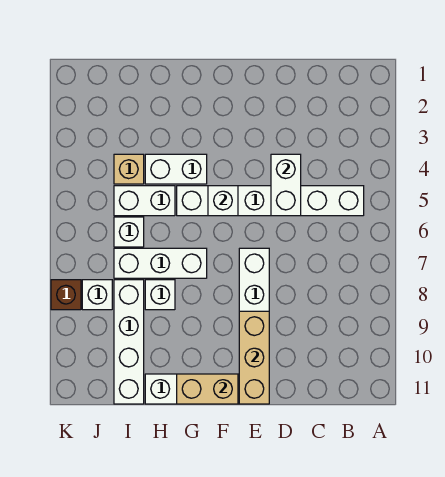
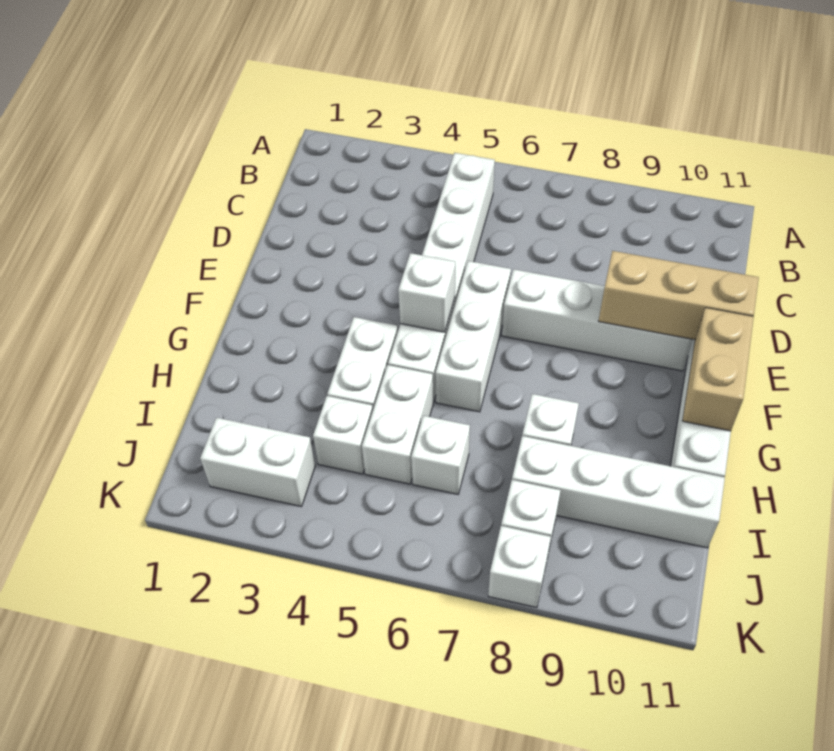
white brick D4:D5 level 2 -> white brick J2:J3 level 1
white brick G7:I7 level 1 -> white brick E6:G6 level 1
tan brick I4 level 1 -> white brick I4 level 1
brown brick K8 level 1 -> white brick K8 level 1

